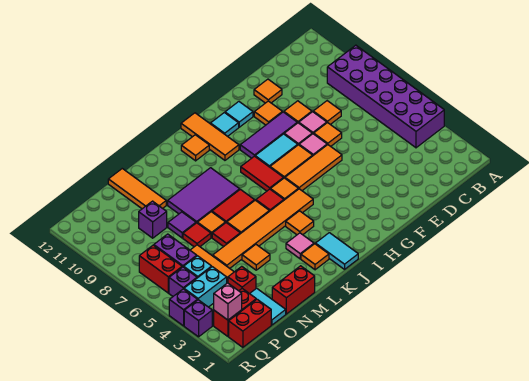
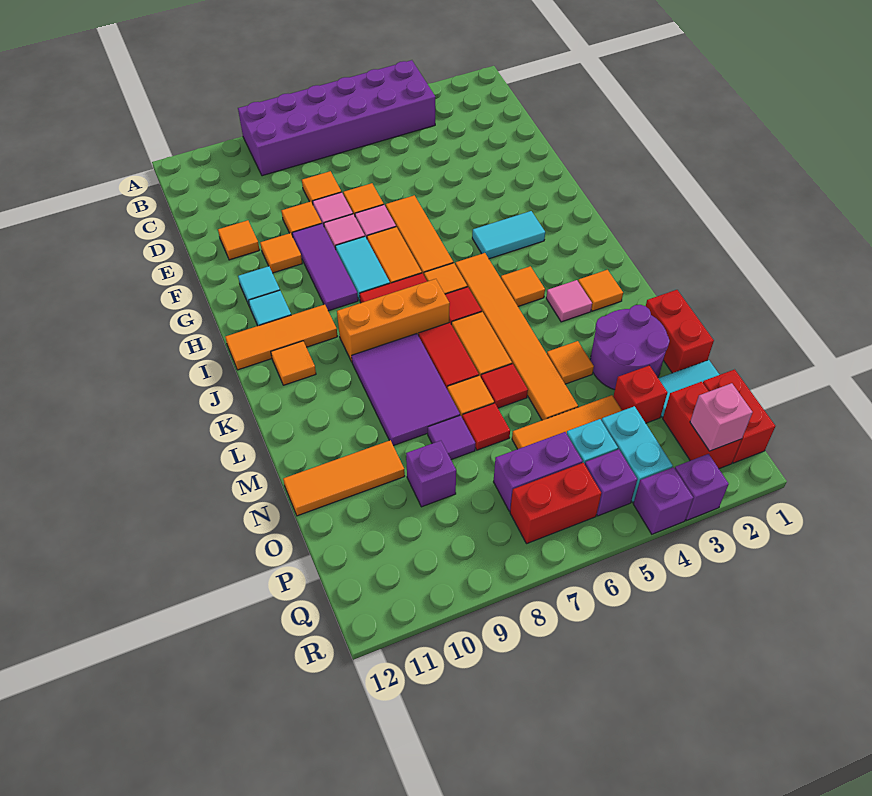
cyan tile J1:J2 level 1 -> cyan tile H3:H4 level 1
none -> orange brick J7:J9 level 1
none -> purple round brick M2:N3 level 1

